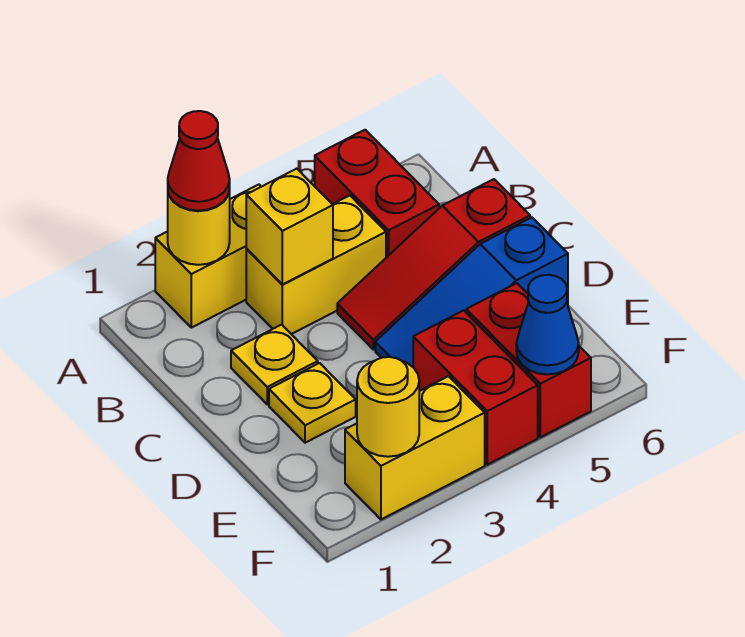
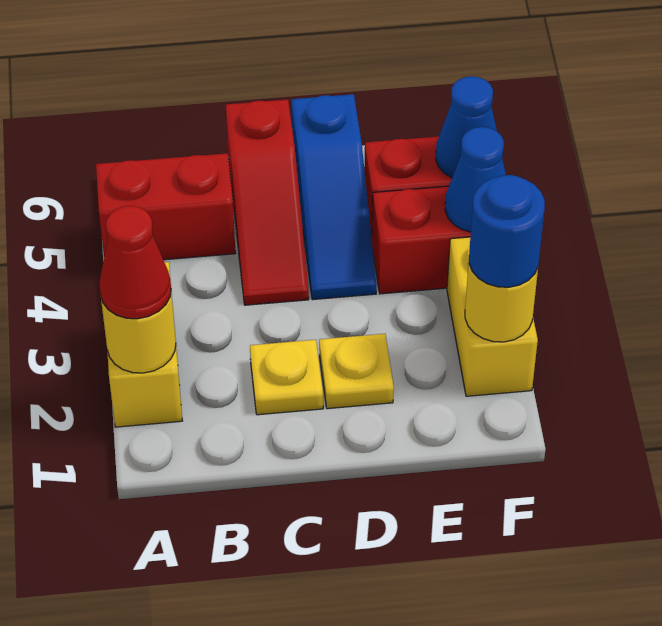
yellow brick B3:B4 level 1 -> none
yellow brick B3 level 2 -> none
none -> blue round brick F2 level 3
none -> blue cone F4 level 2

